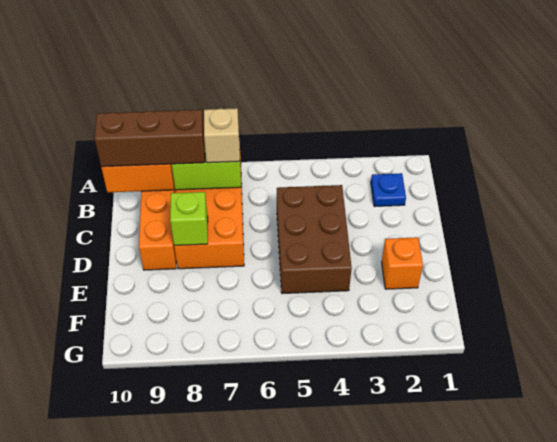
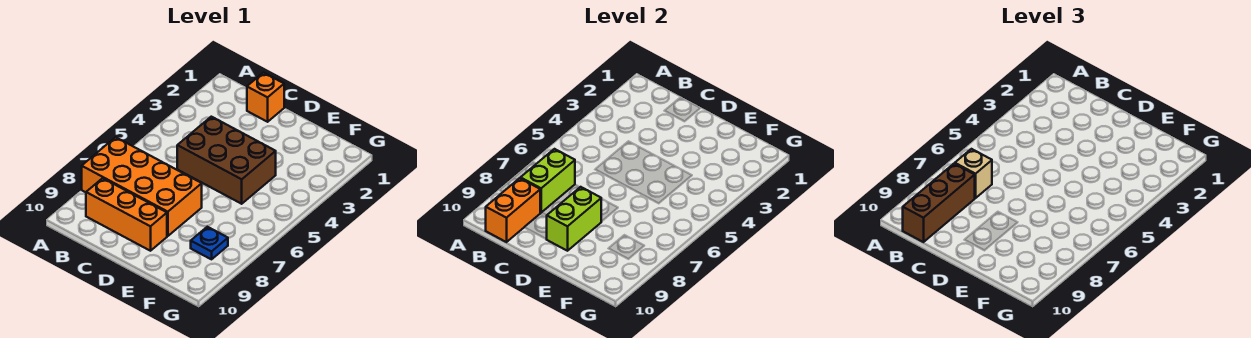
blue plate B2 level 1 -> blue plate F8 level 1
lime brick D8 level 2 -> lime brick D8:D9 level 2
orange brick E2 level 1 -> orange brick C1 level 1

